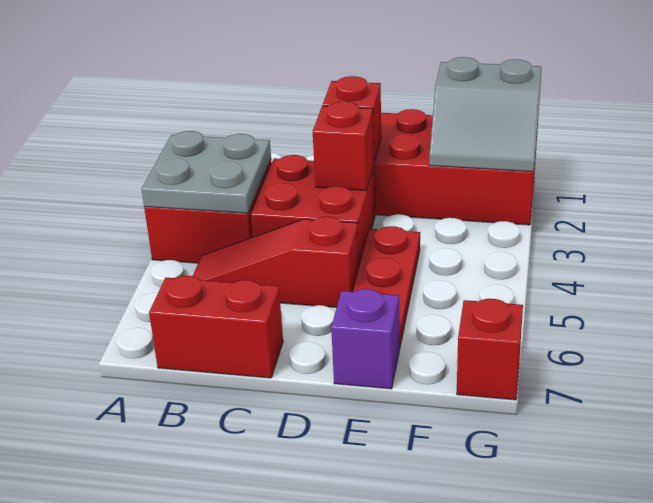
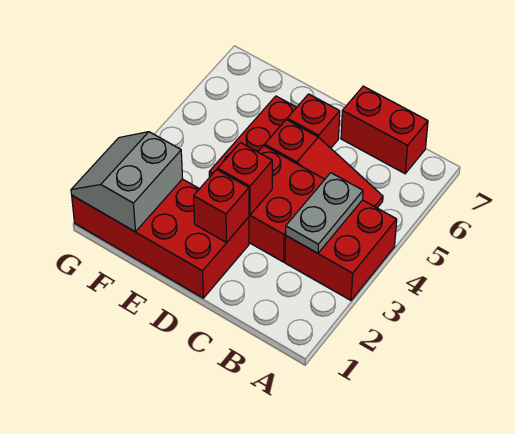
grey plate A3:B4 level 2 -> grey plate B3:B4 level 2
purple brick E7 level 1 -> none
grey slope F1:G2 level 2 top 1 -> grey slope F1:G2 level 2 top F
red brick G7 level 1 -> red brick D6 level 1

